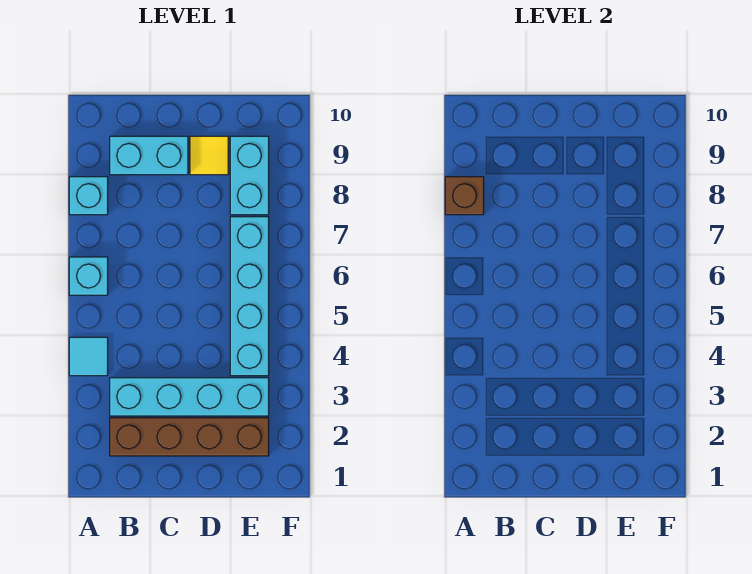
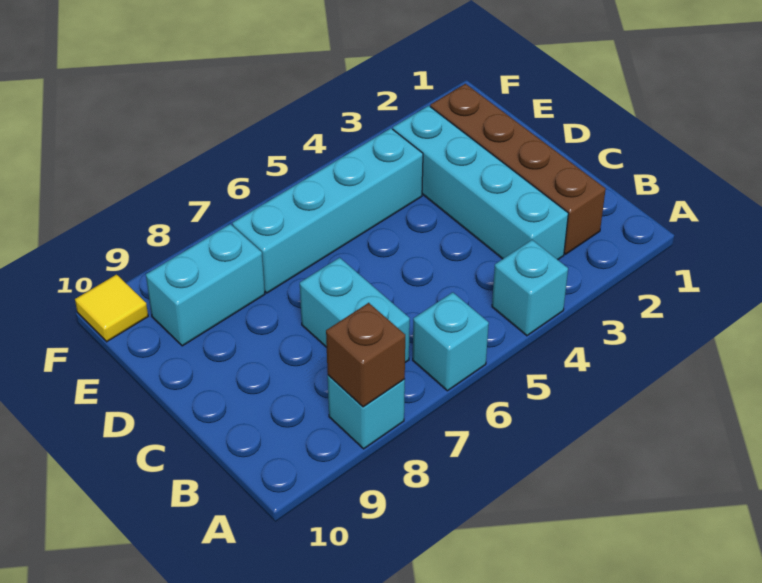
cyan tile A4 level 1 -> cyan brick A4 level 1
cyan brick B9:C9 level 1 -> cyan brick B7:C7 level 1
yellow tile D9 level 1 -> yellow tile F10 level 1

